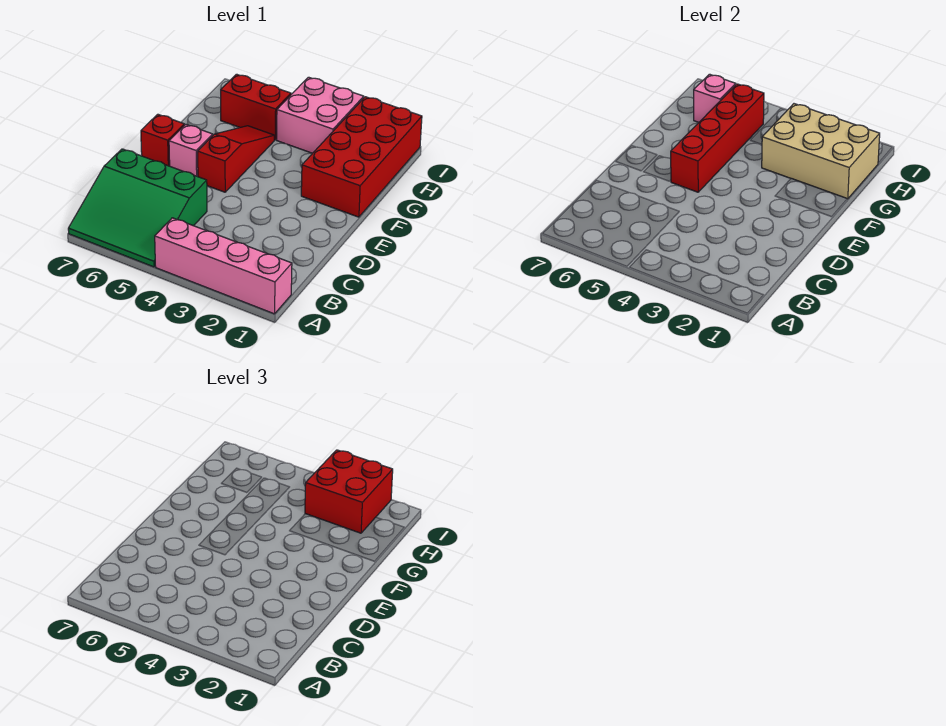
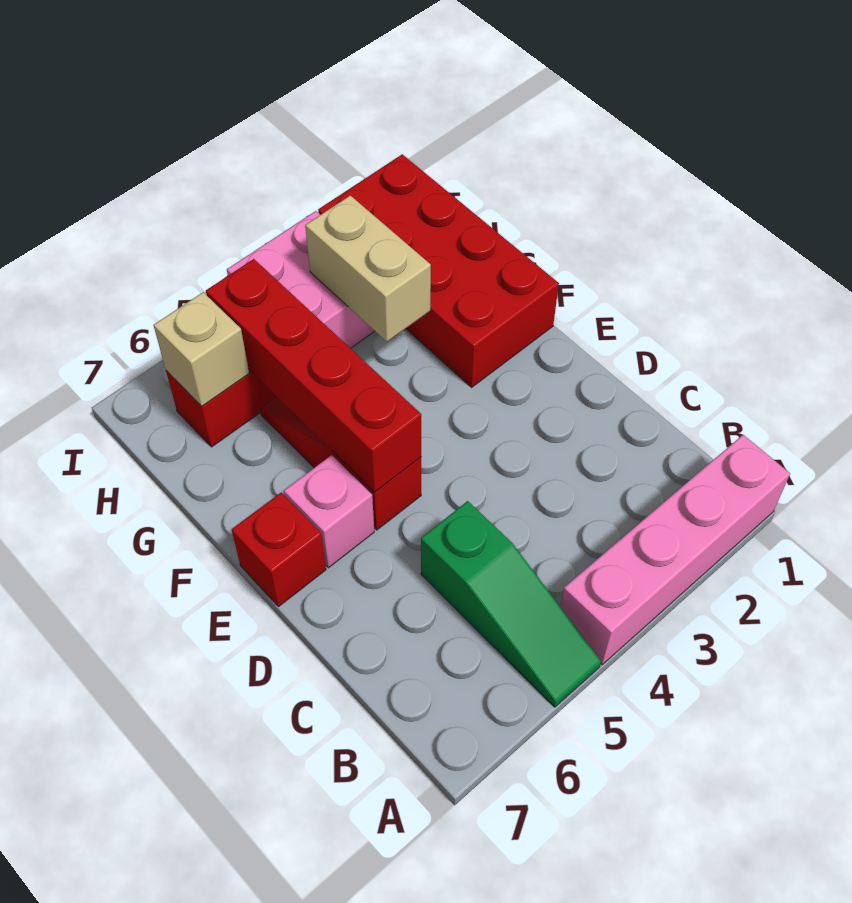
green slope A5:C7 level 1 top C -> green slope A5:C5 level 1 top C
tan brick G1:H3 level 2 -> tan brick G3:H3 level 2
red brick H2:I3 level 3 -> none
pink brick H6 level 2 -> tan brick H6 level 2

